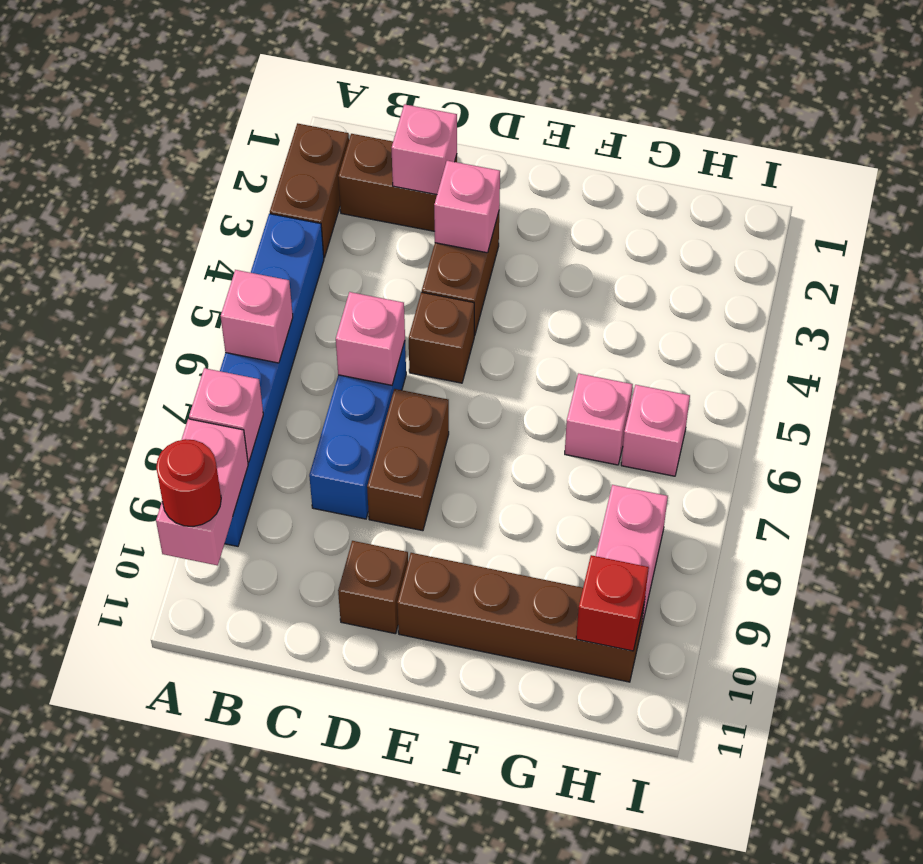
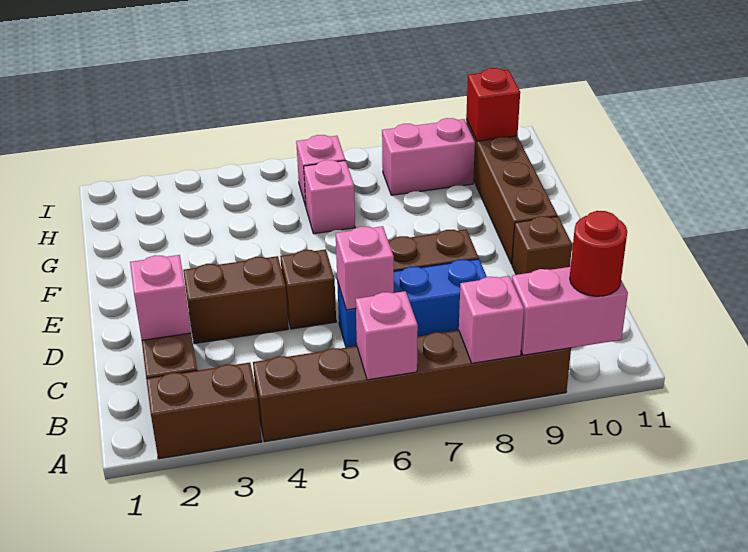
blue brick A4:A9 level 1 -> brown brick A4:A9 level 1
pink brick D3 level 2 -> none

